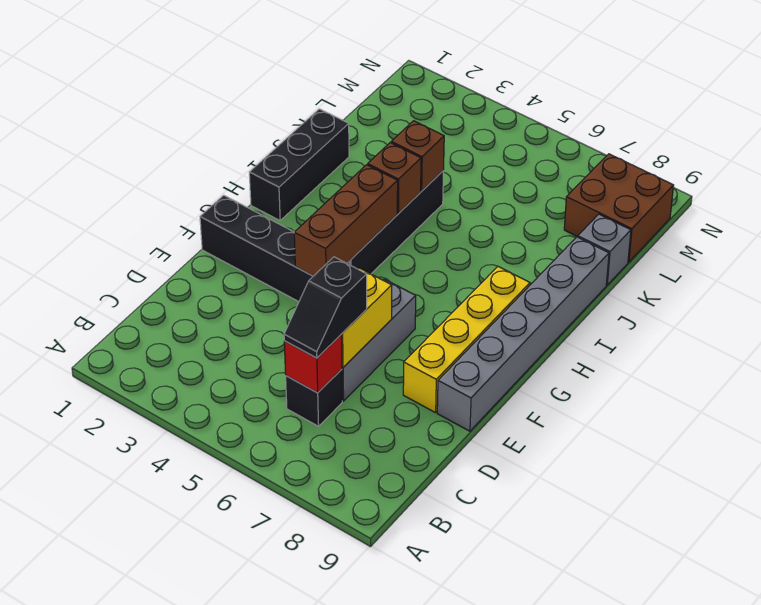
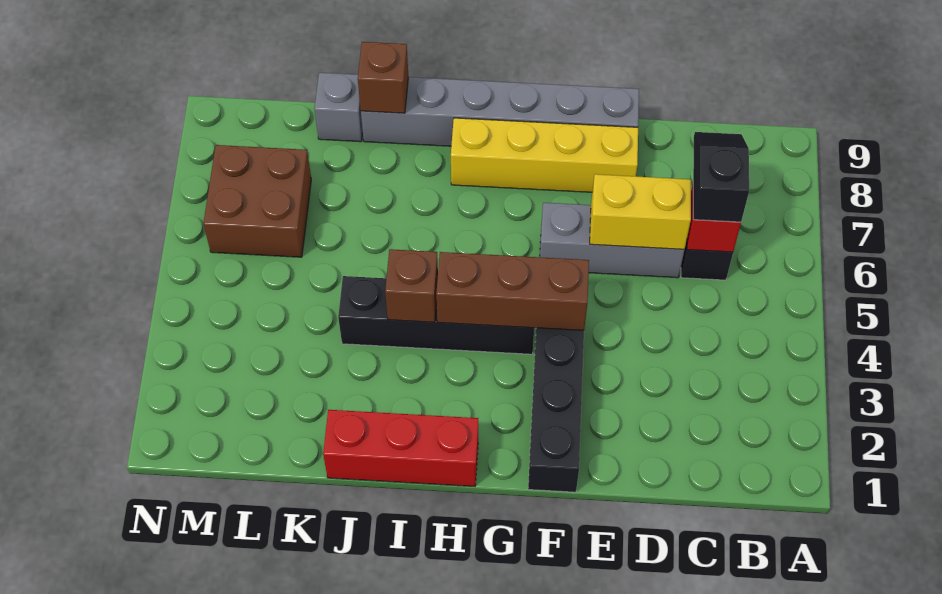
black slope C6:D6 level 3 top D -> black slope C6:C7 level 3 top 6
black brick H1:J1 level 1 -> red brick H1:J1 level 1
brown brick J4 level 2 -> brown brick J9 level 2
brown brick L8:M9 level 1 -> brown brick L6:M7 level 1

